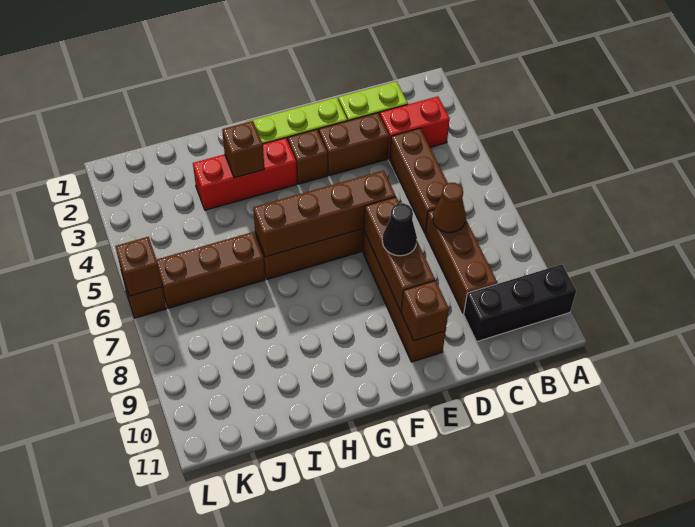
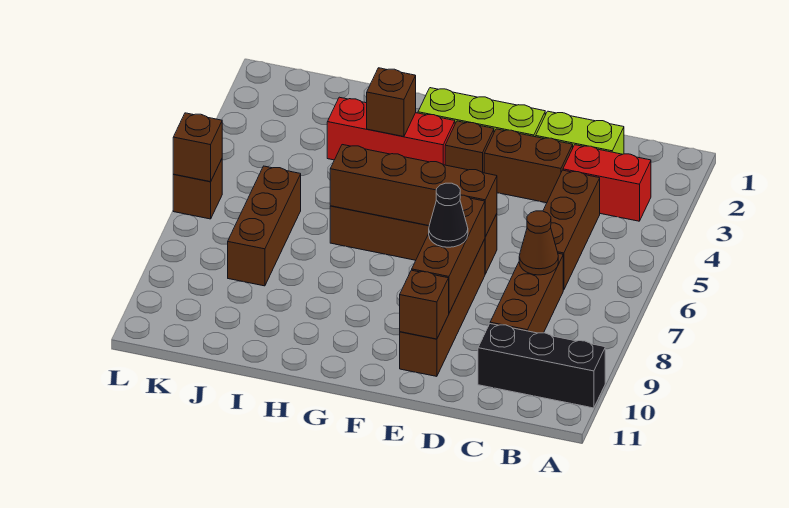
brown brick I6:K6 level 1 -> brown brick J6:J8 level 1

